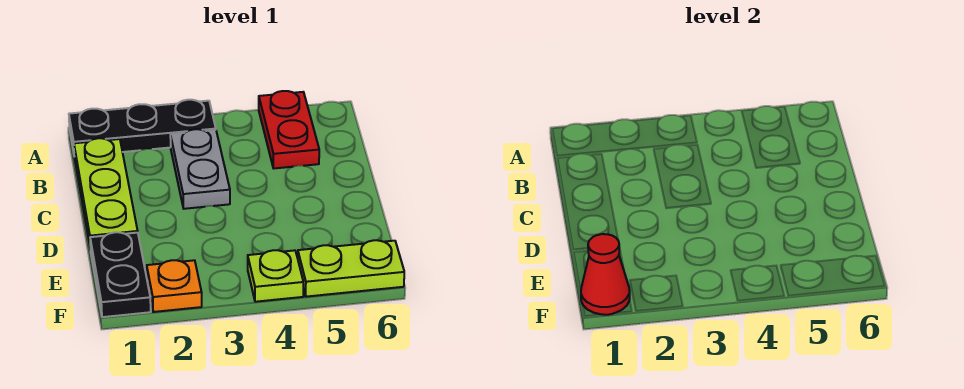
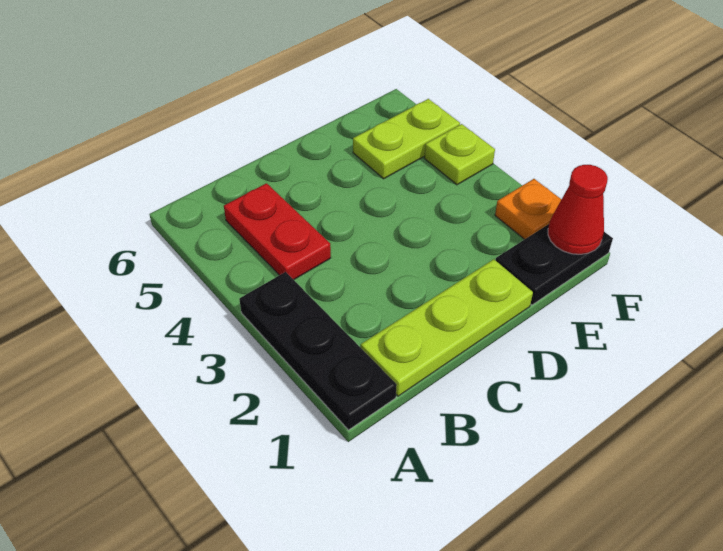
red plate A5:B5 level 1 -> red plate B4:B5 level 1
grey plate B3:C3 level 1 -> none
lime plate F5:F6 level 1 -> lime plate E5:F5 level 1

